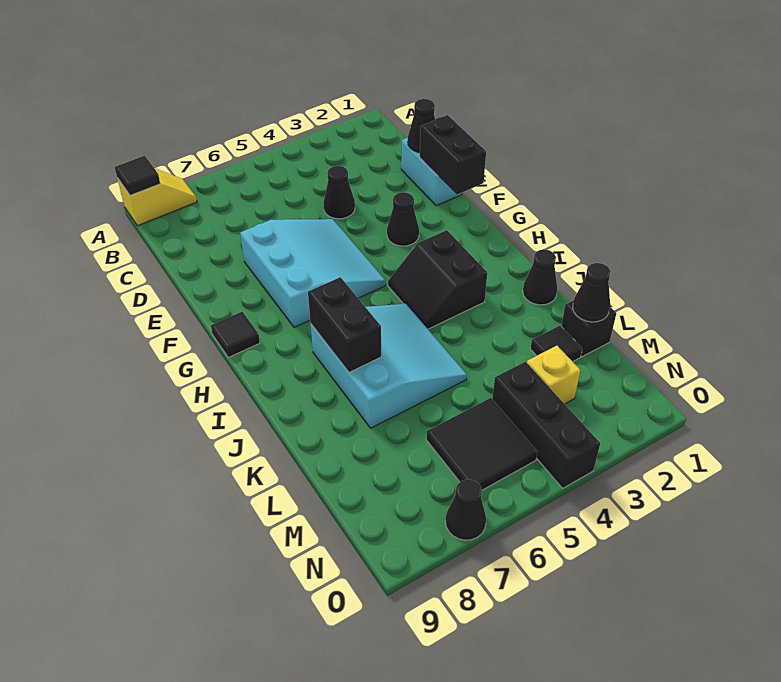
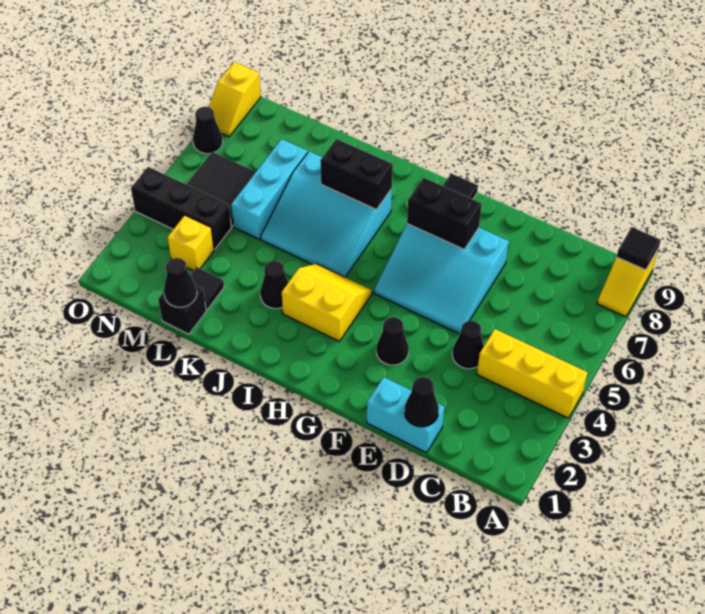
none -> yellow brick A4:C4 level 1
black brick E1:F1 level 2 -> black brick F7:G7 level 2
black slope H3:I4 level 1 top 3 -> yellow slope H3:I4 level 1 top 3
black cone J1 level 1 -> black cone J3 level 1
none -> cyan brick L5:L7 level 1
none -> yellow slope O8:O9 level 1 top 9

